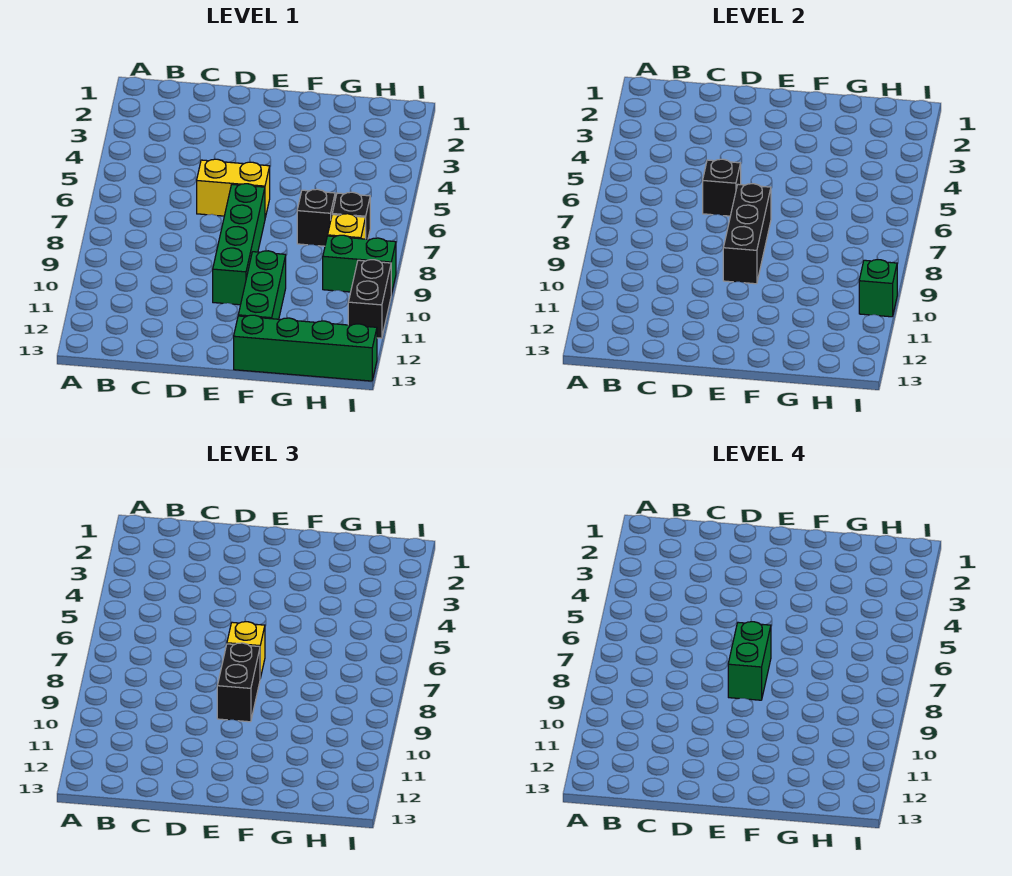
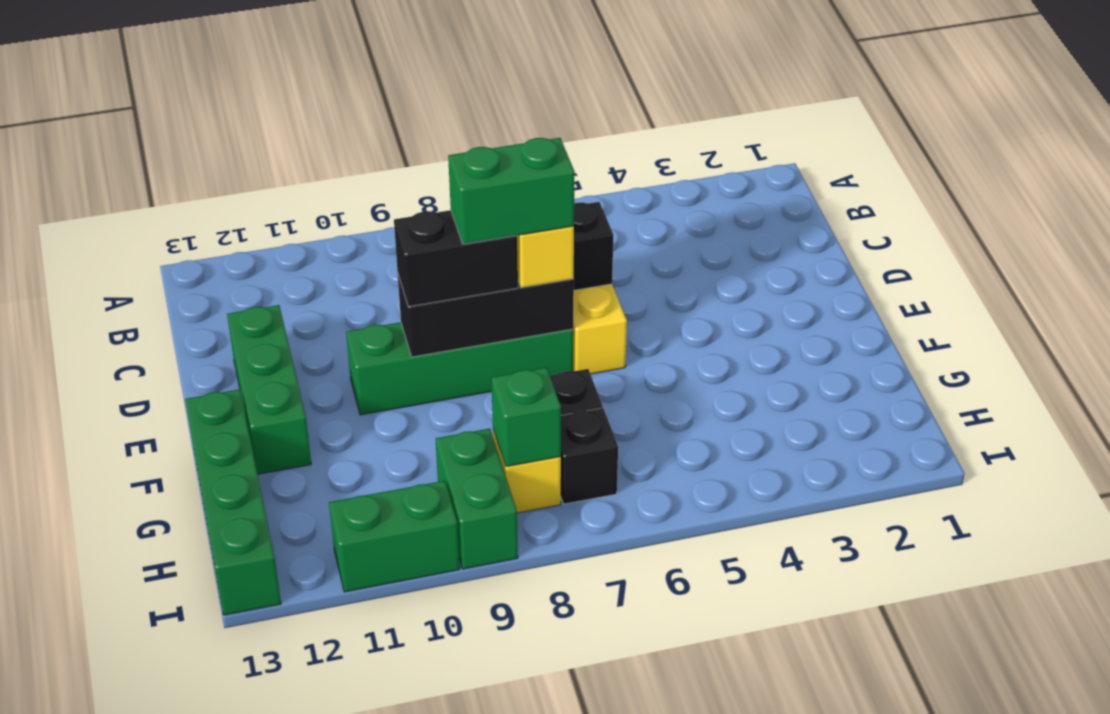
green brick F10:F12 level 1 -> green brick D12:F12 level 1
black brick I10:I11 level 1 -> green brick I10:I11 level 1
green brick I10 level 2 -> green brick H8 level 2

